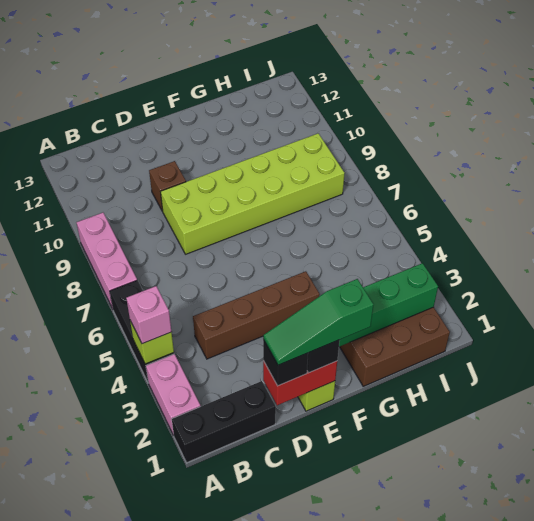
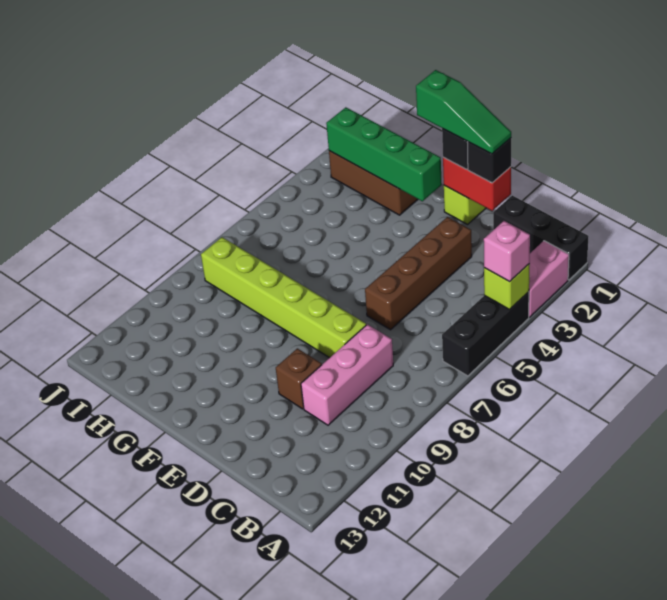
pink brick A7:A9 level 1 -> pink brick C8:C10 level 1
brown brick C4:F4 level 1 -> brown brick D3:D6 level 1
lime brick D8:I9 level 1 -> lime brick D8:I8 level 1

